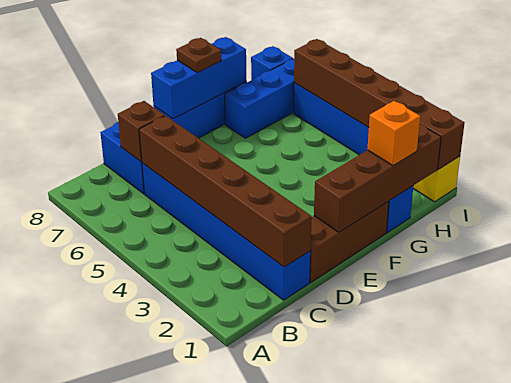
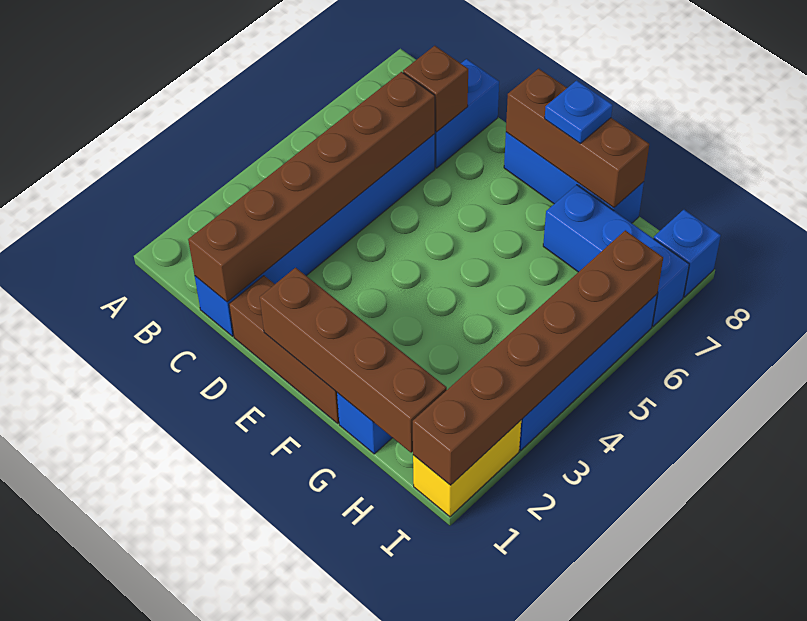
blue brick E8:G8 level 2 -> brown brick E8:G8 level 2
brown plate F8 level 3 -> blue plate F8 level 3
orange brick G1 level 3 -> none

